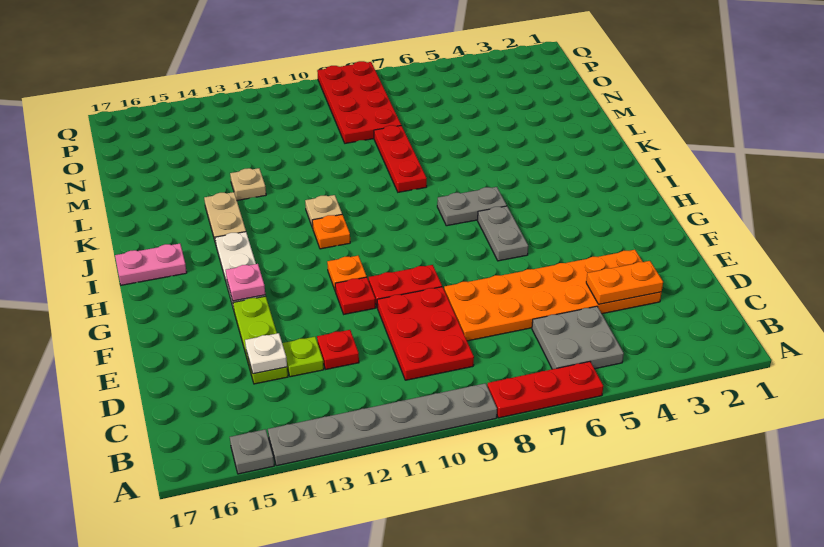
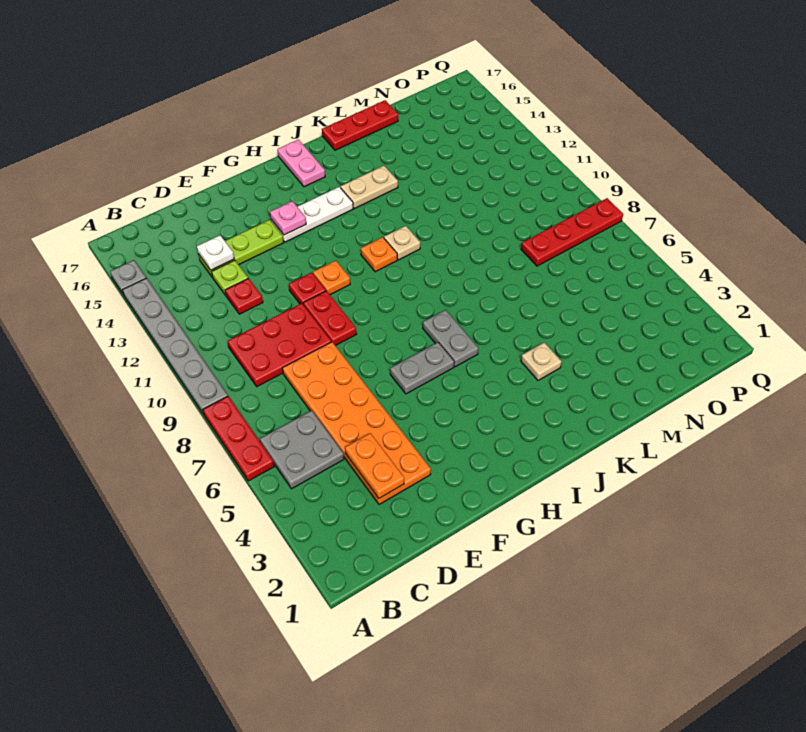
red plate K8:M8 level 1 -> red plate K17:M17 level 1
tan plate L13 level 1 -> tan plate K4 level 1
red plate N8:Q9 level 1 -> red plate N8:Q8 level 1

